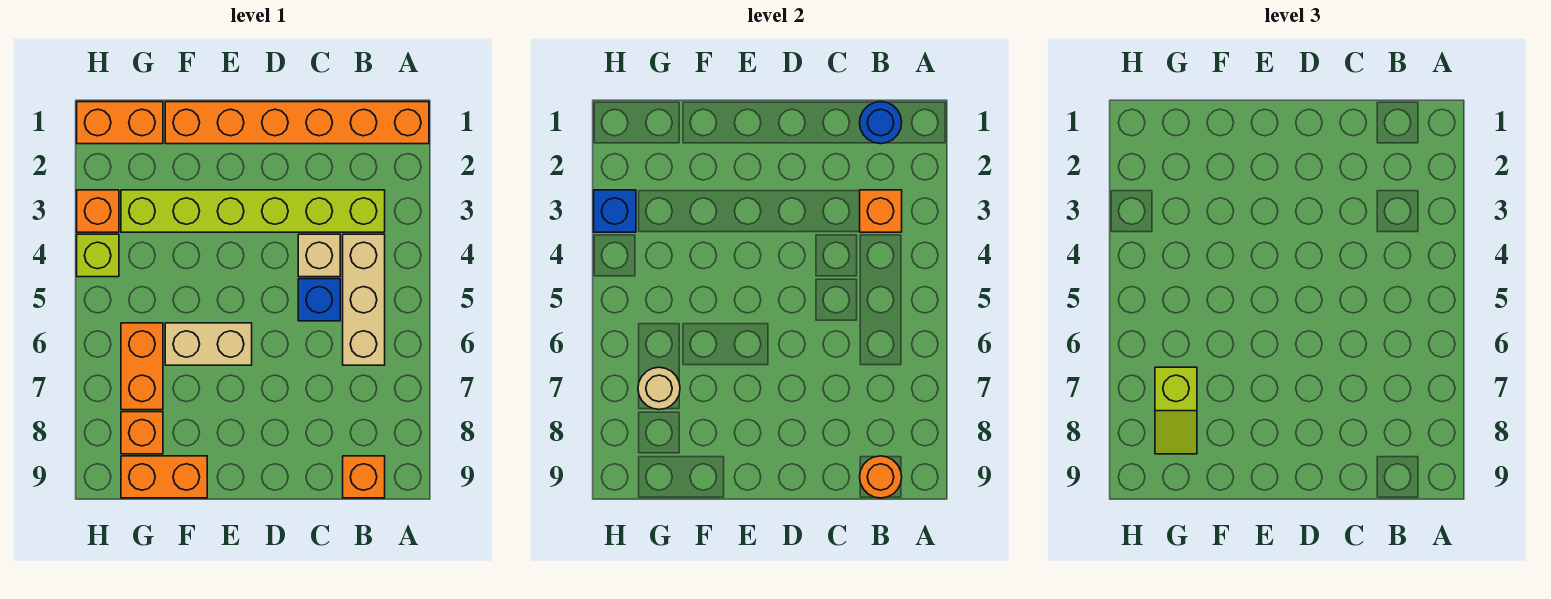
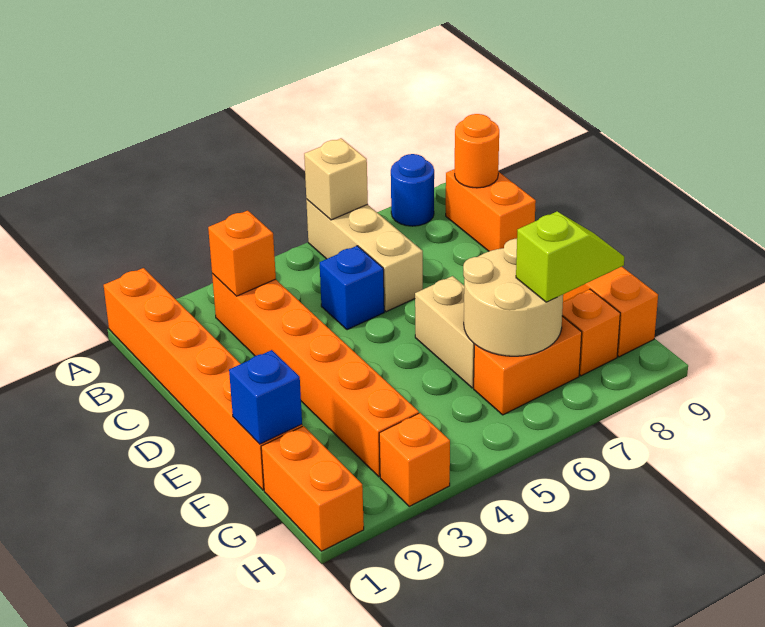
blue round brick B1 level 2 -> blue round brick A8 level 1
lime brick B3:G3 level 1 -> orange brick B3:G3 level 1
tan brick B4:B6 level 1 -> tan brick A6:C6 level 1
orange brick B9 level 1 -> orange brick B9:C9 level 1
tan brick C4 level 1 -> tan brick A6 level 2
tan round brick G7 level 2 -> tan round brick F6:G7 level 2
blue brick H3 level 2 -> blue brick F1 level 2
lime brick H4 level 1 -> none

